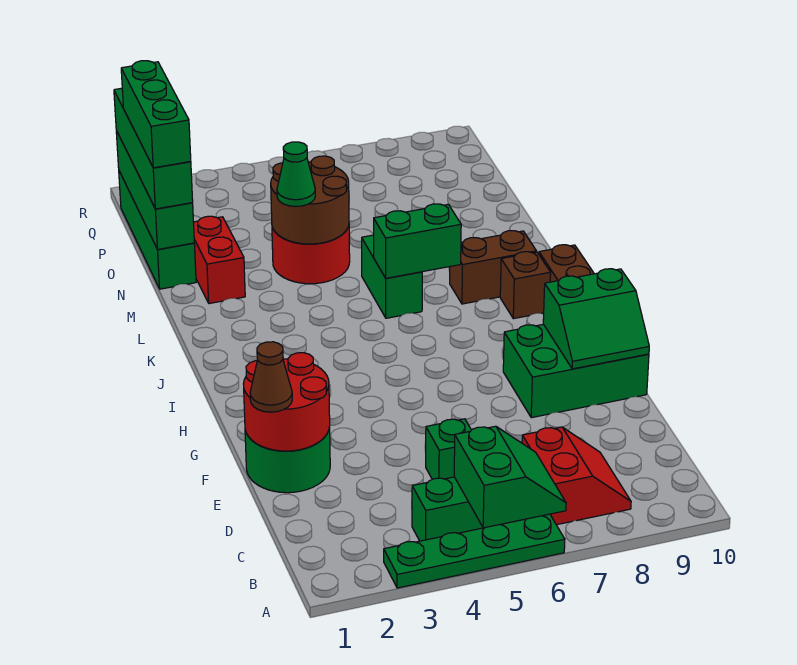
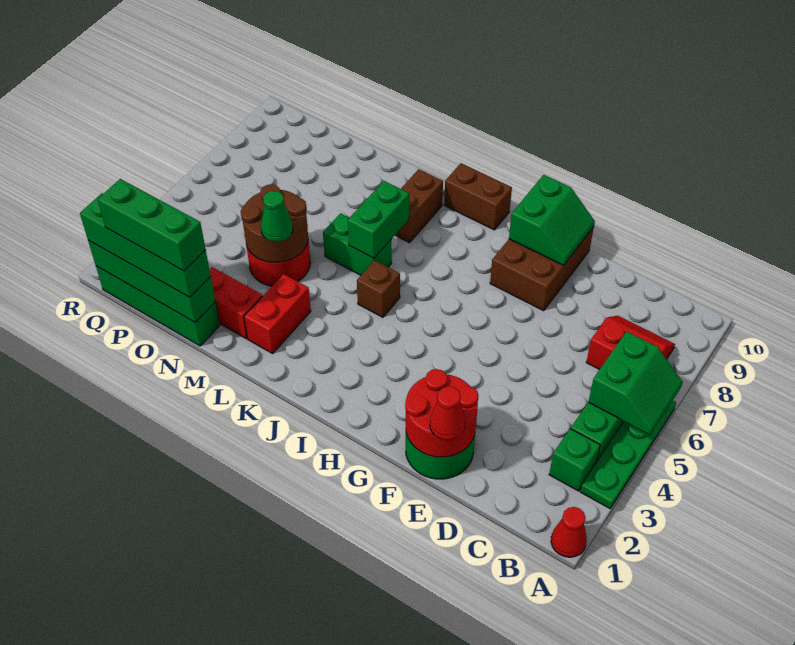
none -> red cone A1 level 1
green slope A5:B6 level 2 top 5 -> green slope A5:B6 level 2 top B
green brick D5 level 1 -> green brick B3 level 1
brown cone E1 level 3 -> red cone E1 level 3
green brick F8:G10 level 1 -> brown brick F8:G10 level 1
brown brick J9 level 1 -> brown brick J5 level 1
none -> red brick L2:L3 level 1

